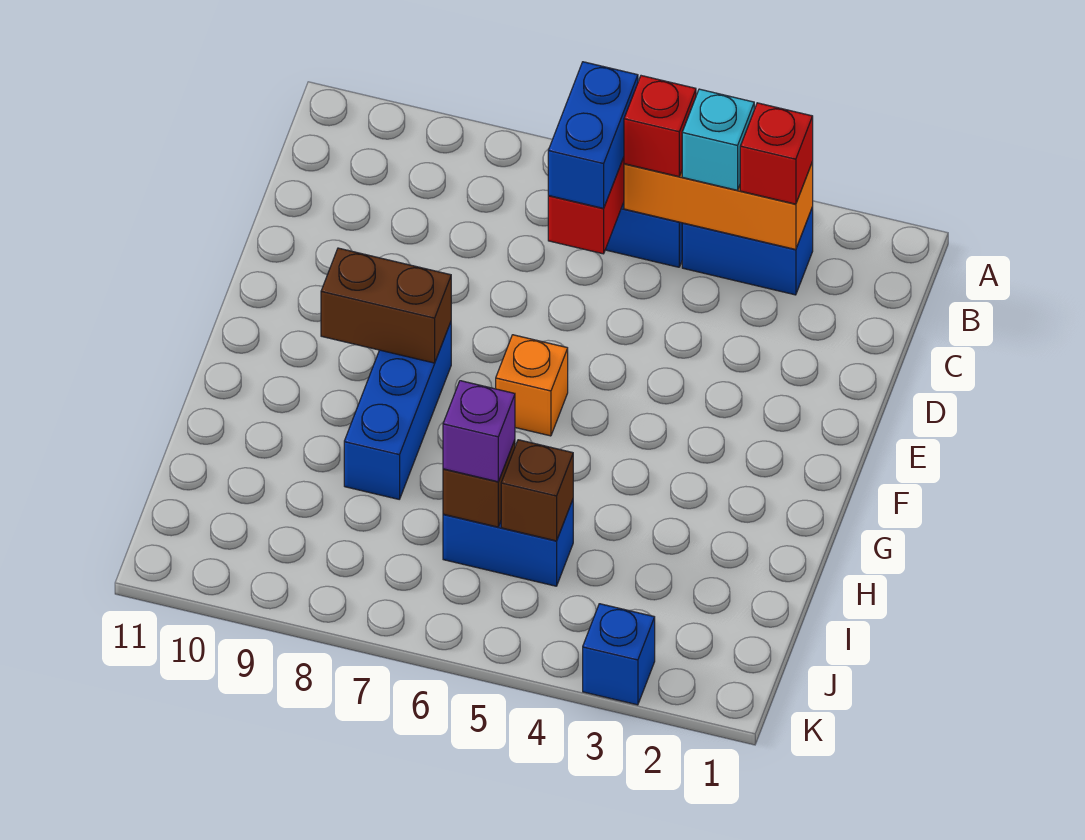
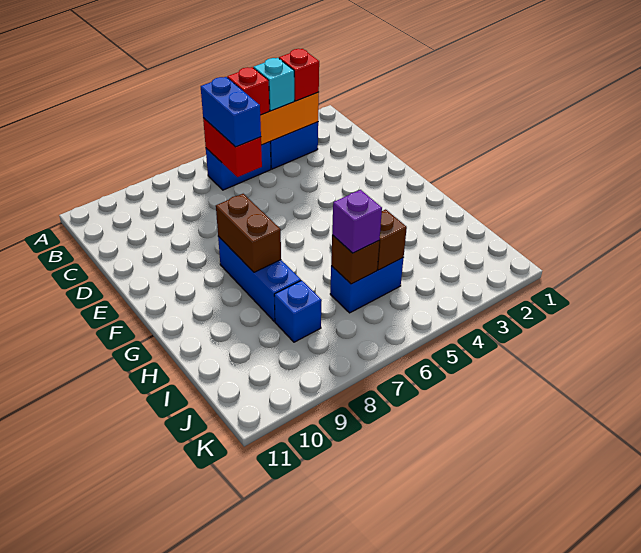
orange brick F6 level 1 -> none
brown brick F8:F9 level 2 -> brown brick F8:G8 level 2
blue brick K3 level 1 -> blue brick I8 level 1

